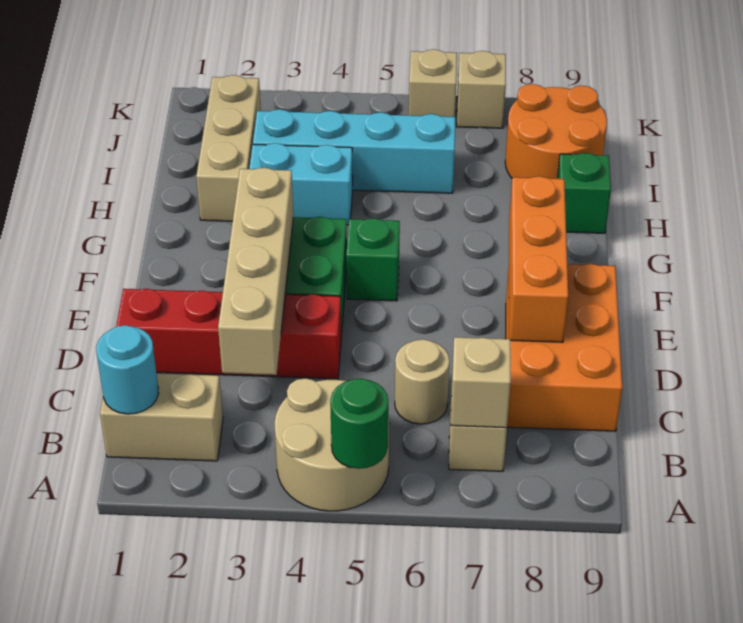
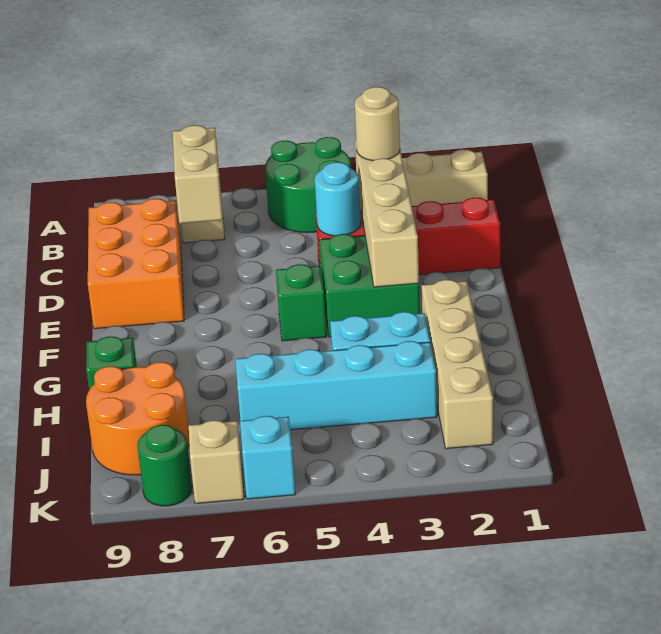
tan round brick A4:B5 level 1 -> green round brick A4:B5 level 1
green round brick A5 level 2 -> green round brick K8 level 1
cyan round brick B1 level 2 -> cyan round brick D4 level 2
tan brick B7 level 2 -> tan brick B7:C7 level 2
tan round brick C6 level 1 -> tan round brick C3 level 3
orange brick D8:F8 level 2 -> none
tan brick H2:J2 level 1 -> tan brick G2:J2 level 1
tan brick K6 level 1 -> cyan brick K6 level 1

